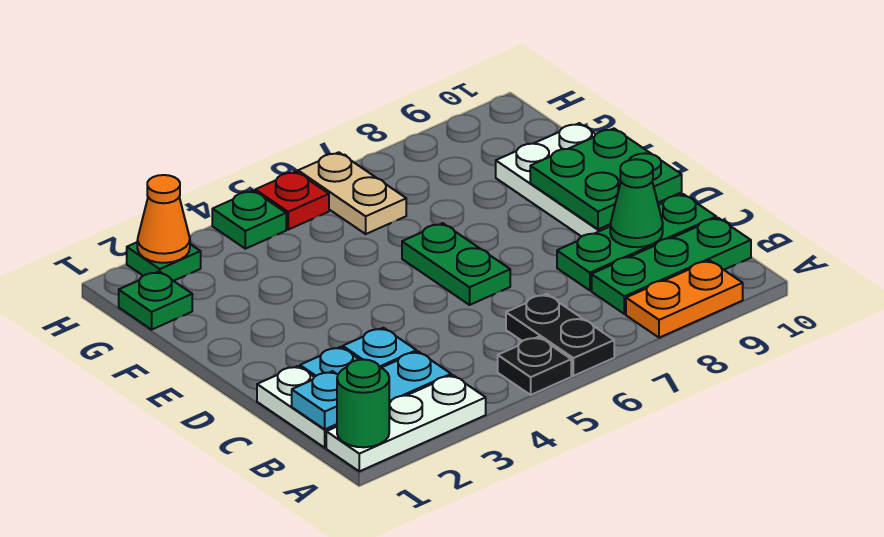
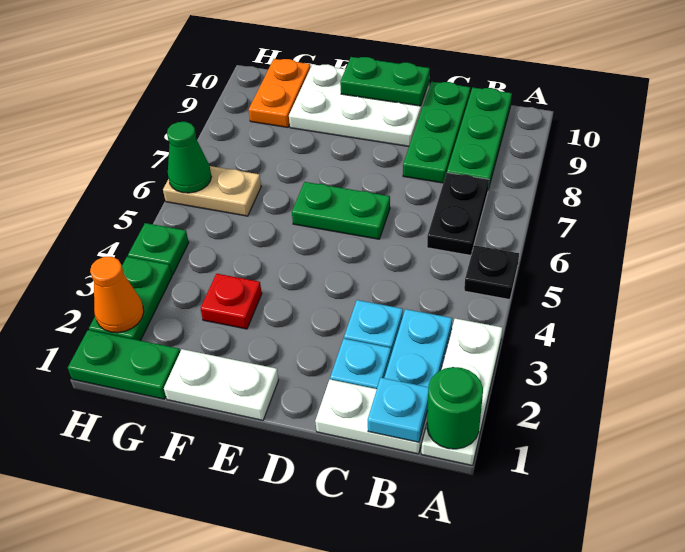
black plate A6:B6 level 1 -> black plate B6:B7 level 1
orange plate A8:A9 level 1 -> orange plate G9:G10 level 1
green cone C9 level 2 -> green cone H6 level 2
green plate D9:E10 level 2 -> green plate D10:E10 level 2
none -> white plate E1:F1 level 1
green plate G1 level 1 -> green plate G1:H1 level 1
green plate H2 level 1 -> green plate H2:H3 level 1
red plate H5 level 1 -> red plate F3 level 1

